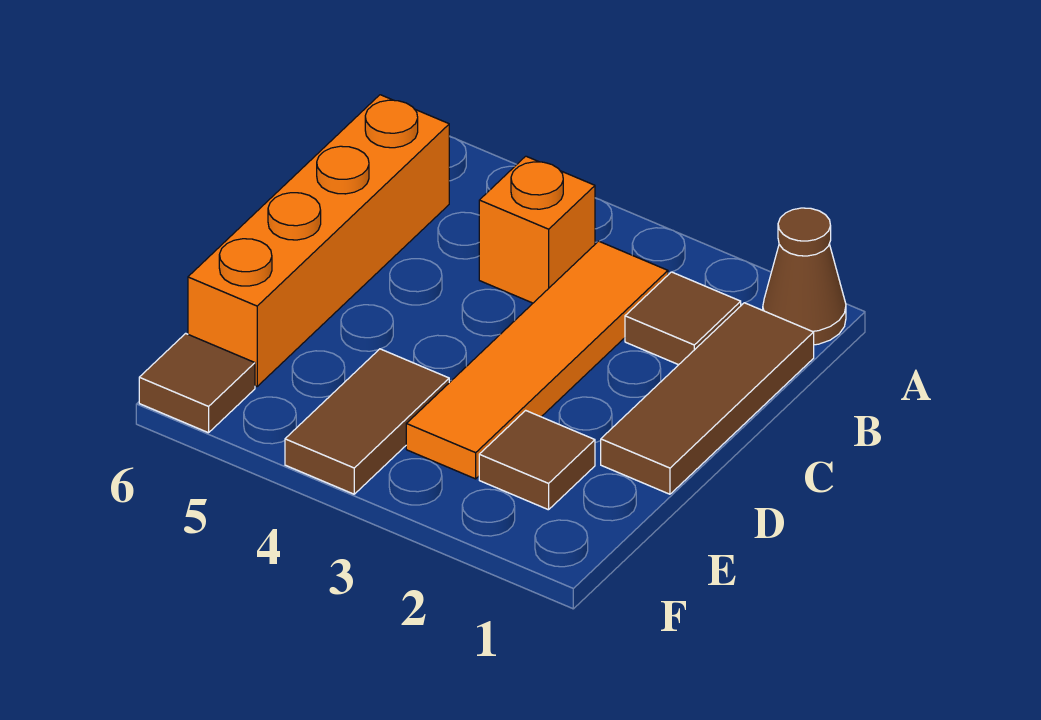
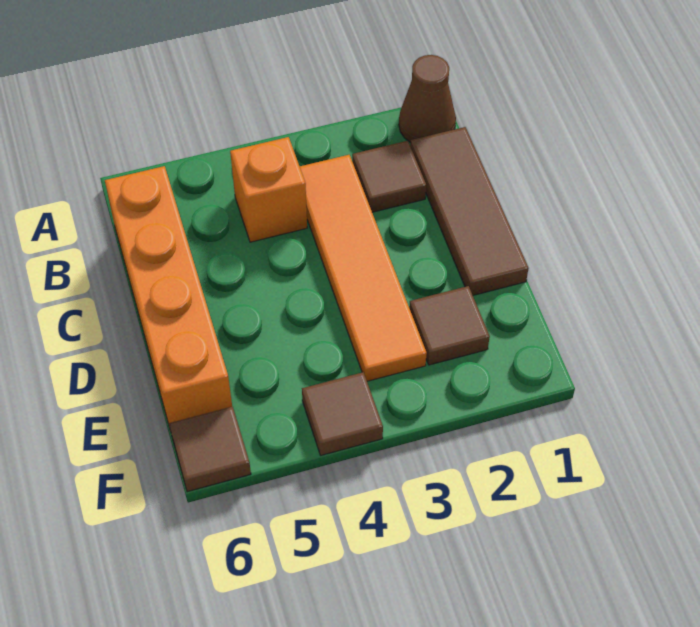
brown tile E4:F4 level 1 -> brown tile F4 level 1

